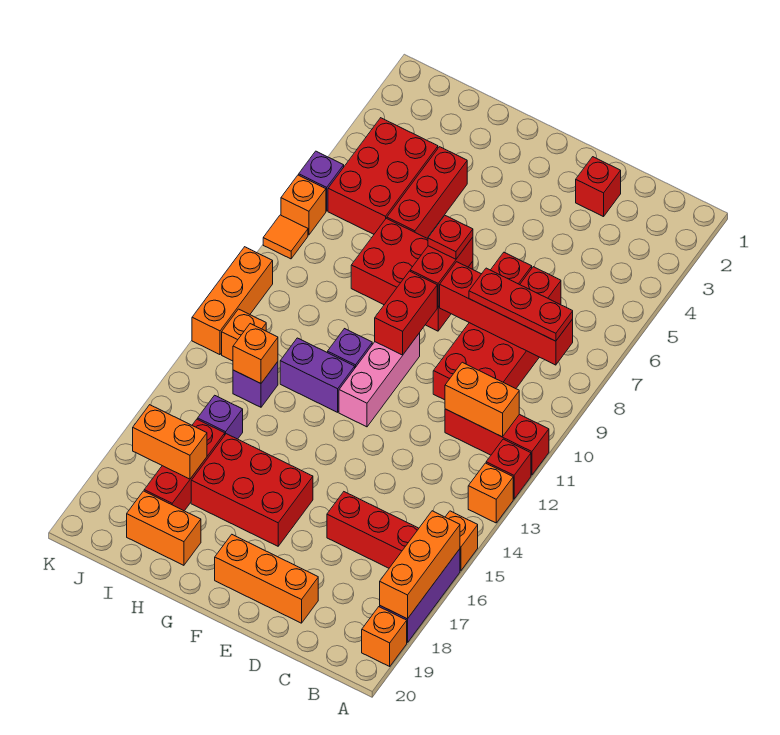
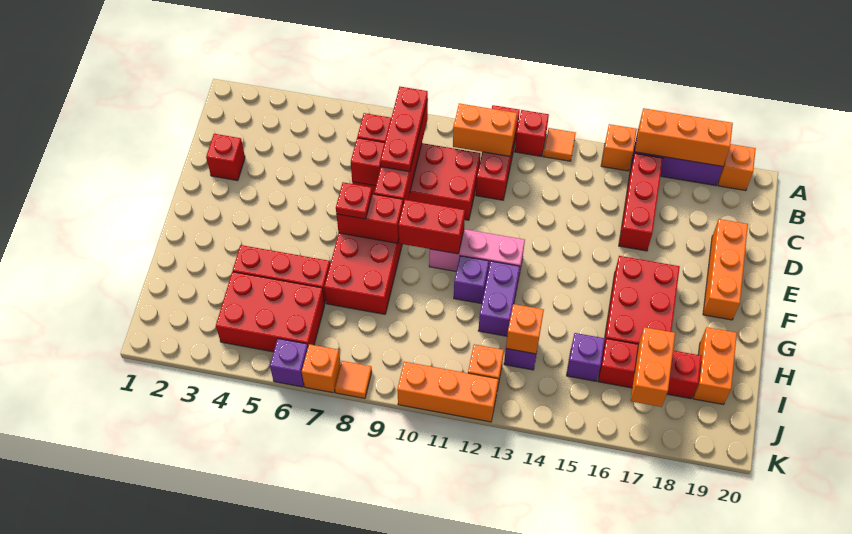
orange brick A13 level 1 -> orange tile A13 level 1
orange brick B11:C11 level 2 -> orange brick B10:B11 level 2

